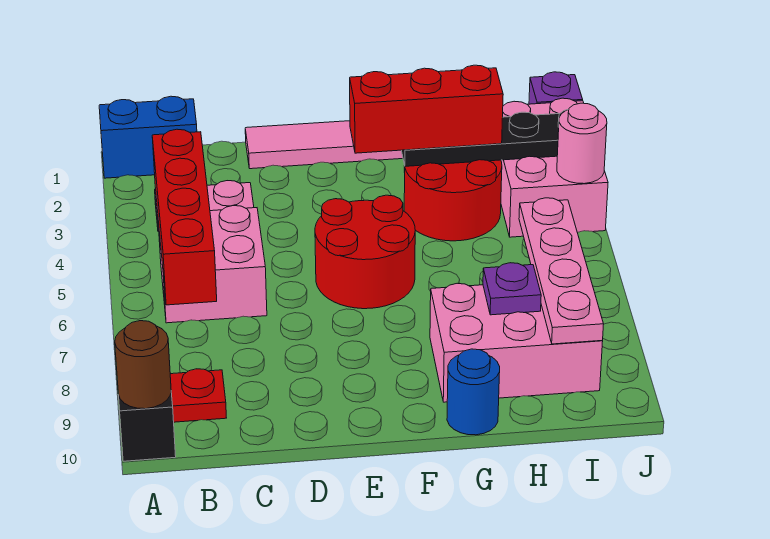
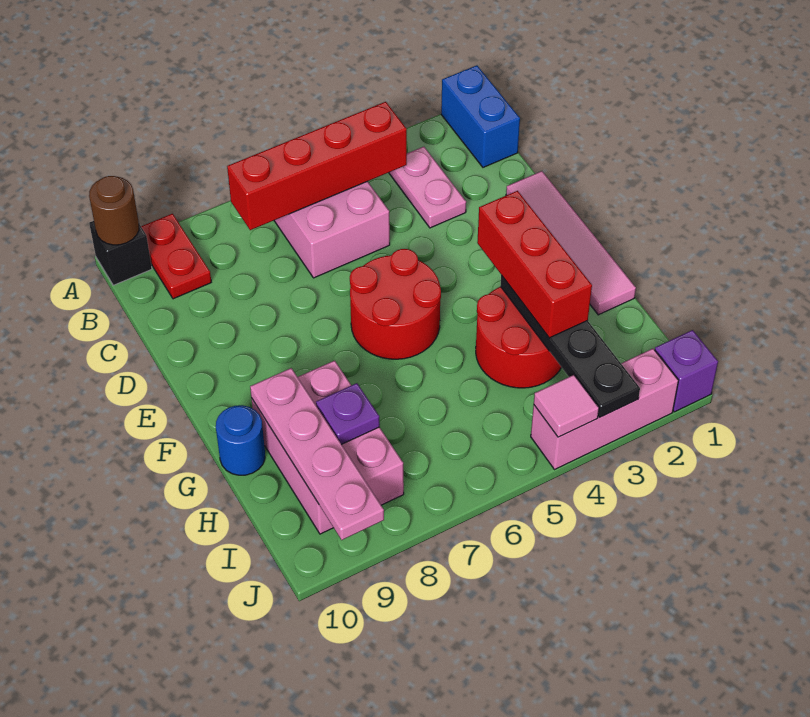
pink brick I2:J4 level 1 -> pink brick J2:J4 level 1
pink plate I6:I9 level 2 -> pink plate G9:J9 level 2
pink round brick J4 level 2 -> pink tile J4 level 2

